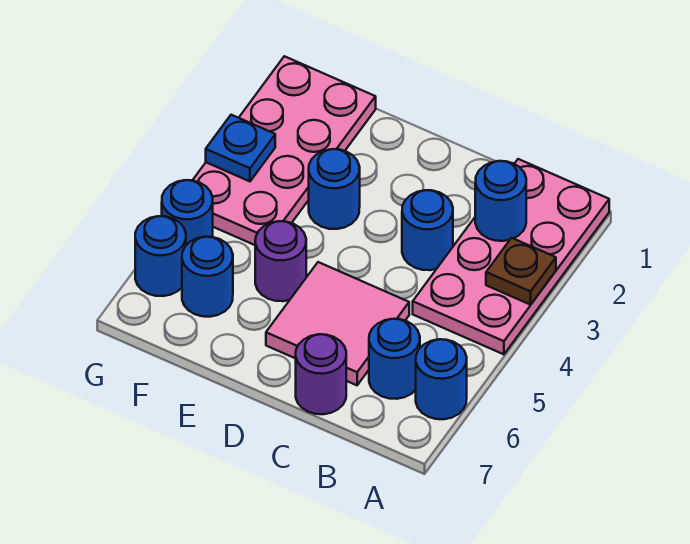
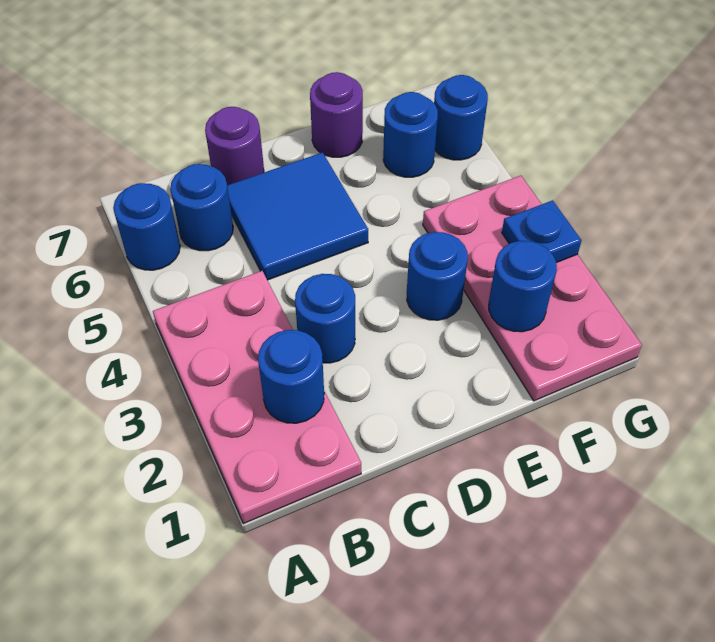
brown plate A3 level 2 -> none
pink tile C5:D6 level 1 -> blue tile C5:D6 level 1
purple round brick E5 level 1 -> purple round brick E7 level 1
blue round brick G5 level 1 -> blue round brick F2 level 2

